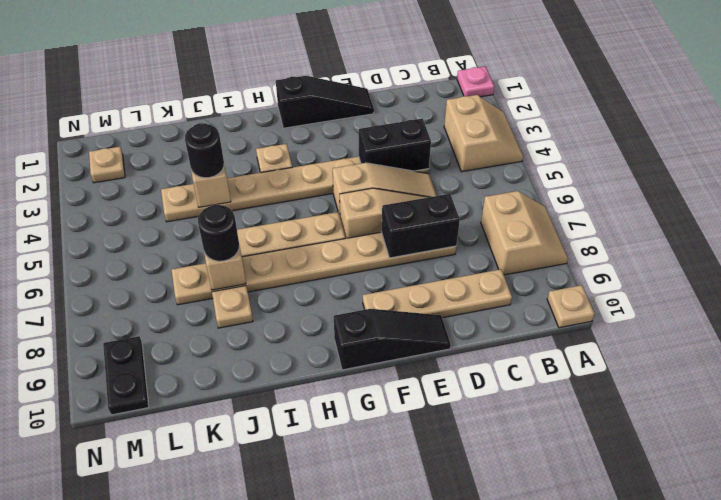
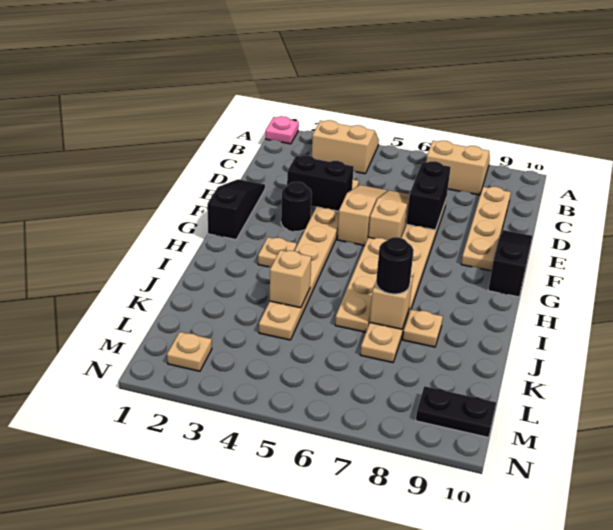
tan plate A10 level 1 -> none
black brick D4:E4 level 2 -> black brick E3:E4 level 2
black round brick J4 level 3 -> black round brick F3 level 1

